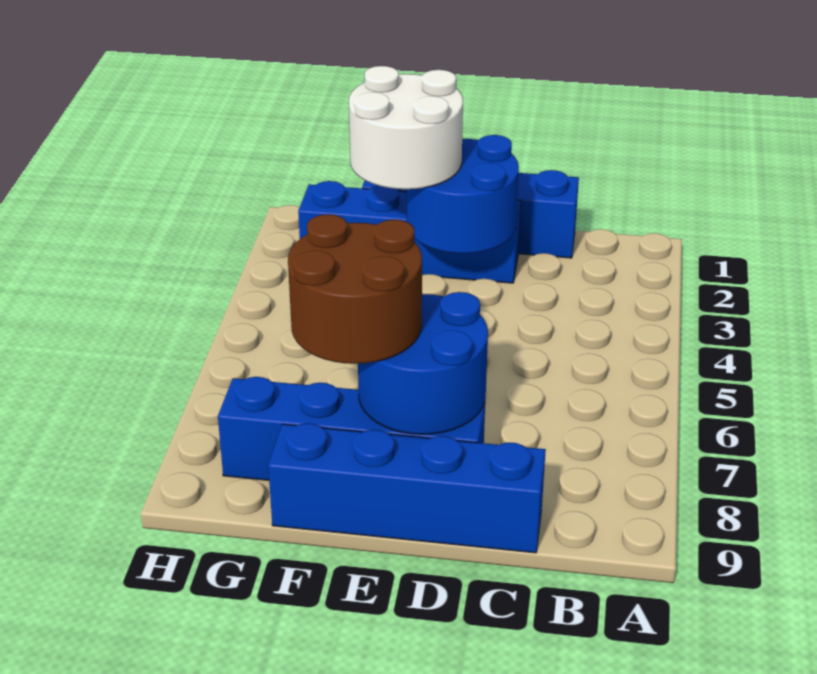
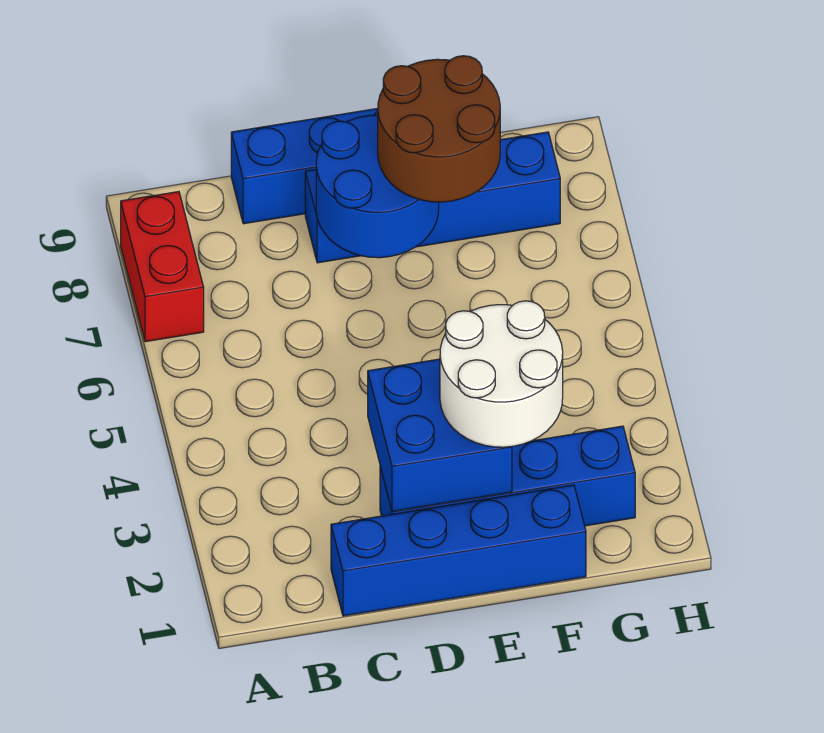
none -> red brick A7:A8 level 1
blue round brick D2:E3 level 2 -> blue brick D2:E3 level 2

